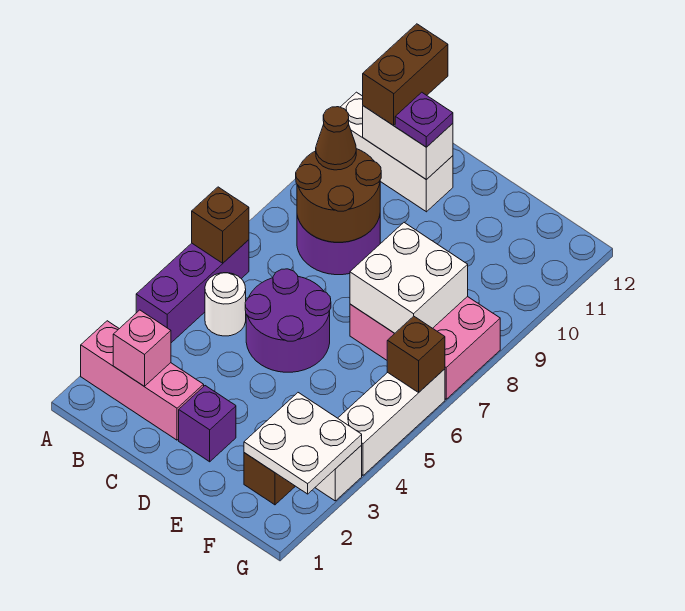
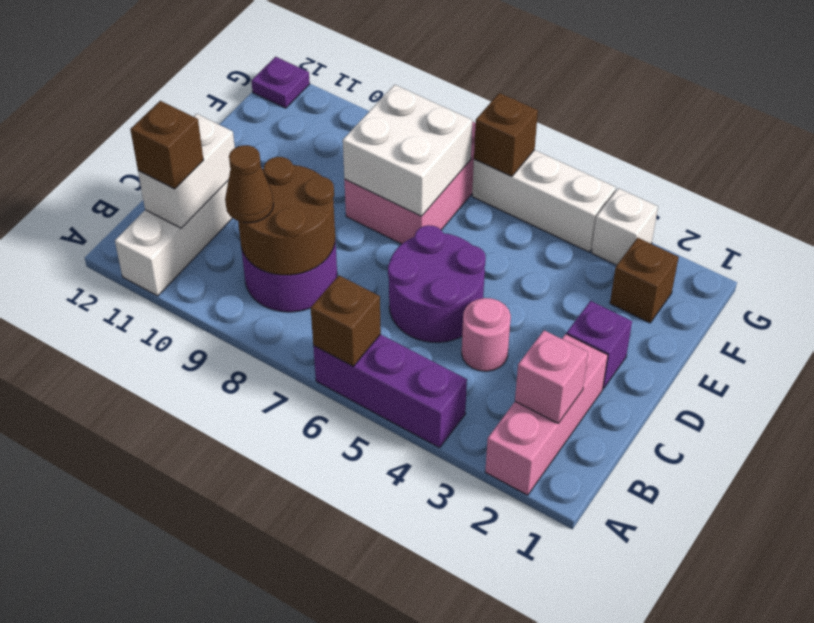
white round brick B5 level 1 -> none
brown brick B11:B12 level 3 -> brown brick B11 level 3
none -> pink round brick C4 level 1
purple plate C11 level 3 -> purple plate G12 level 1
white plate F2:G3 level 2 -> none

